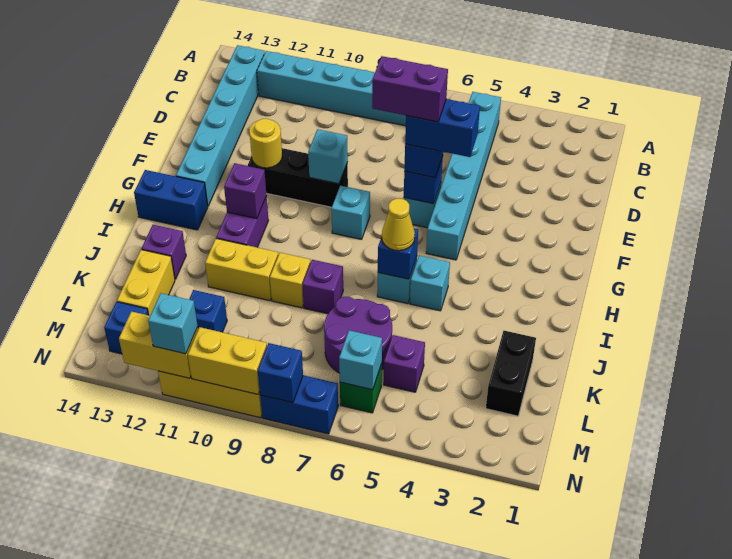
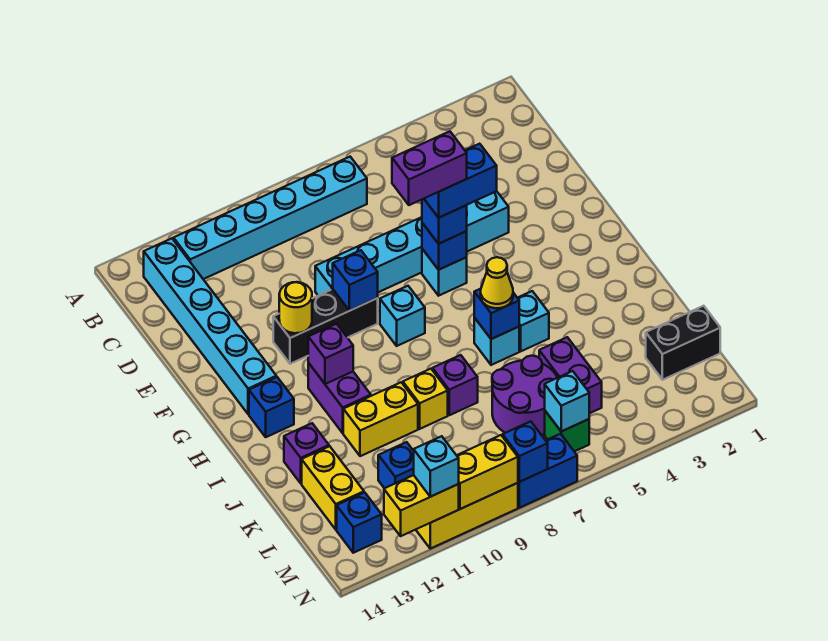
cyan brick B5:G5 level 1 -> cyan brick E4:E9 level 1
cyan brick F9 level 2 -> blue brick F9 level 2
blue brick H13:H14 level 1 -> blue brick H13 level 1
black brick K2:L2 level 1 -> black brick L1:L2 level 1
purple brick L5 level 1 -> purple brick K5:L5 level 1

